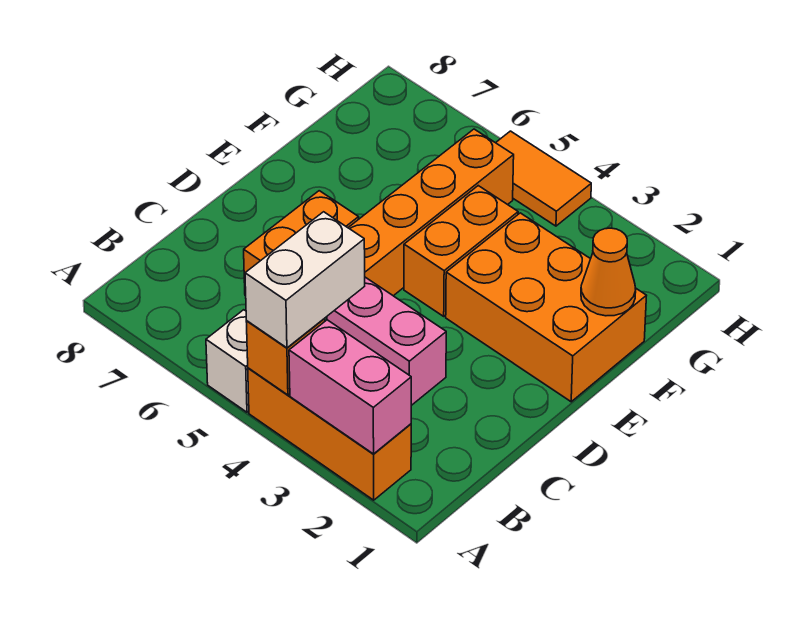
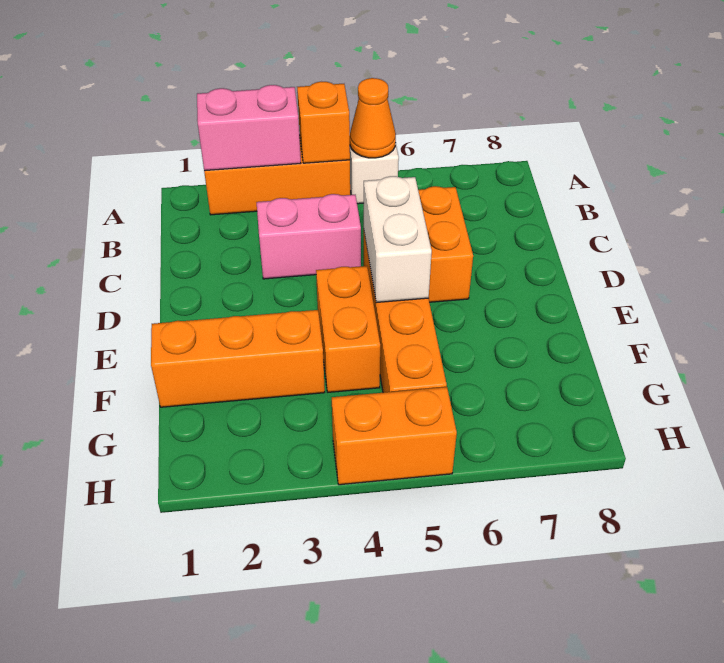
white brick A4:B4 level 3 -> white brick D5:E5 level 2
orange brick E1:F3 level 1 -> orange brick F1:F3 level 1
orange cone F1 level 2 -> orange cone A5 level 2
orange tile H4:H5 level 1 -> orange brick H4:H5 level 1

